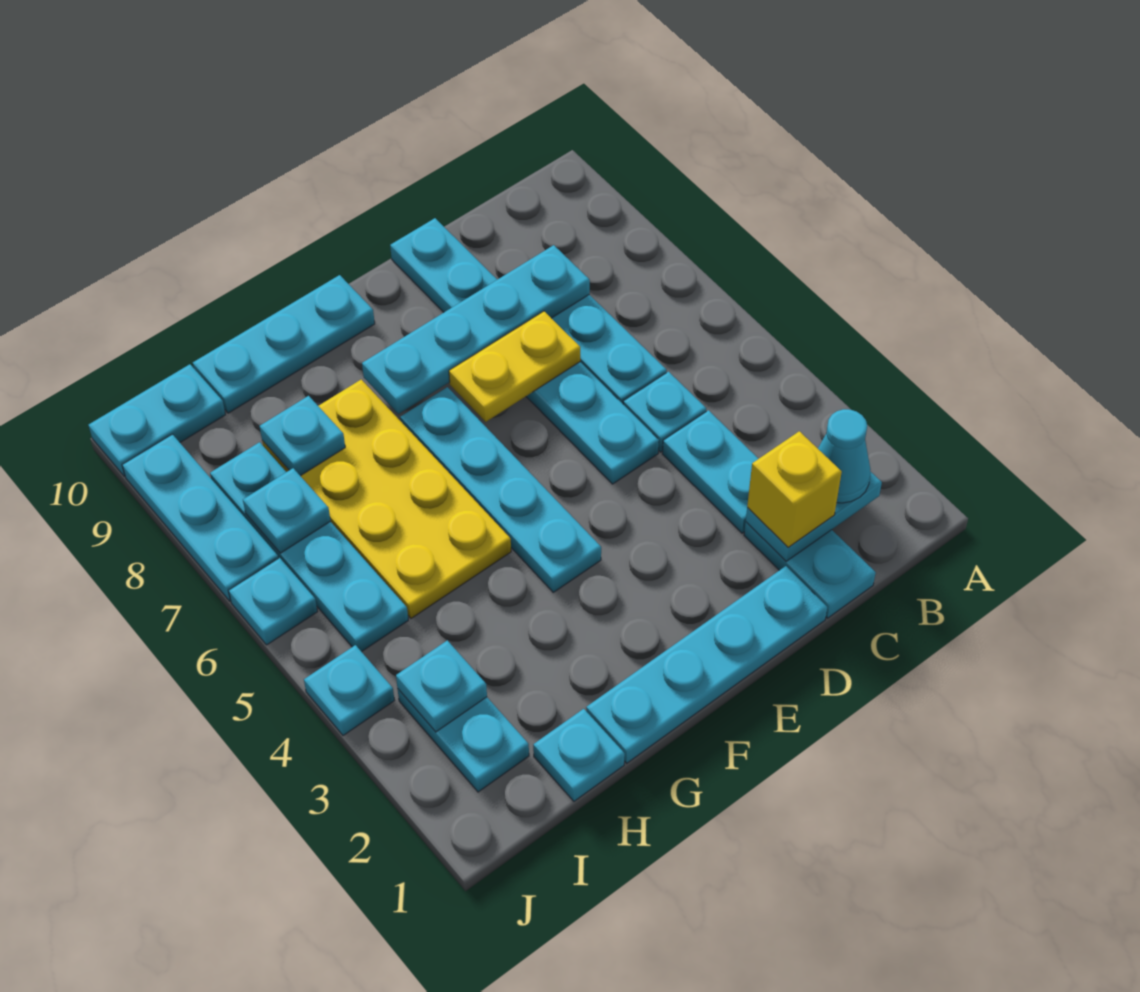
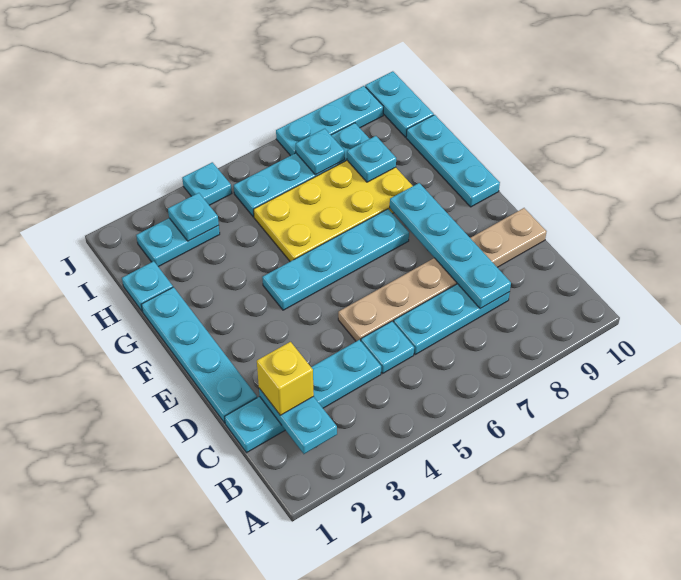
cyan cone B2 level 3 -> none
cyan plate D5:D10 level 1 -> tan plate D5:D10 level 1
yellow plate D7:E7 level 2 -> none
cyan plate J6 level 1 -> none

